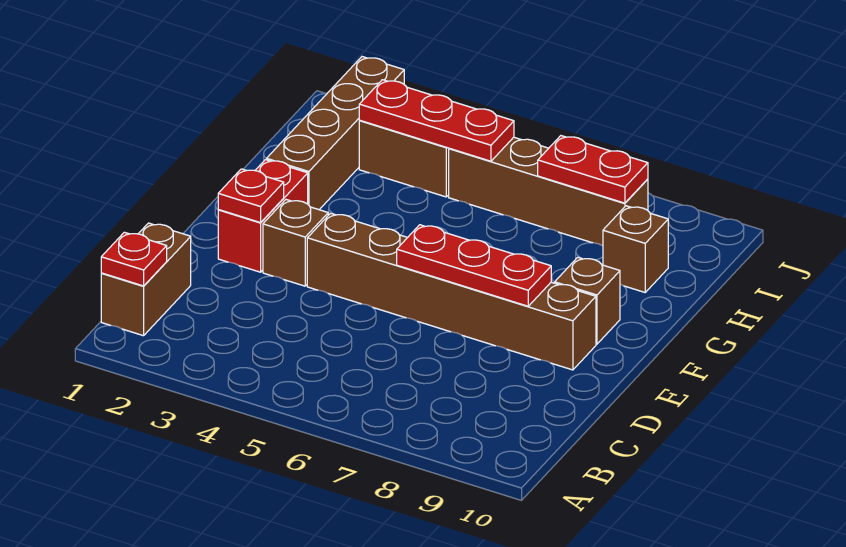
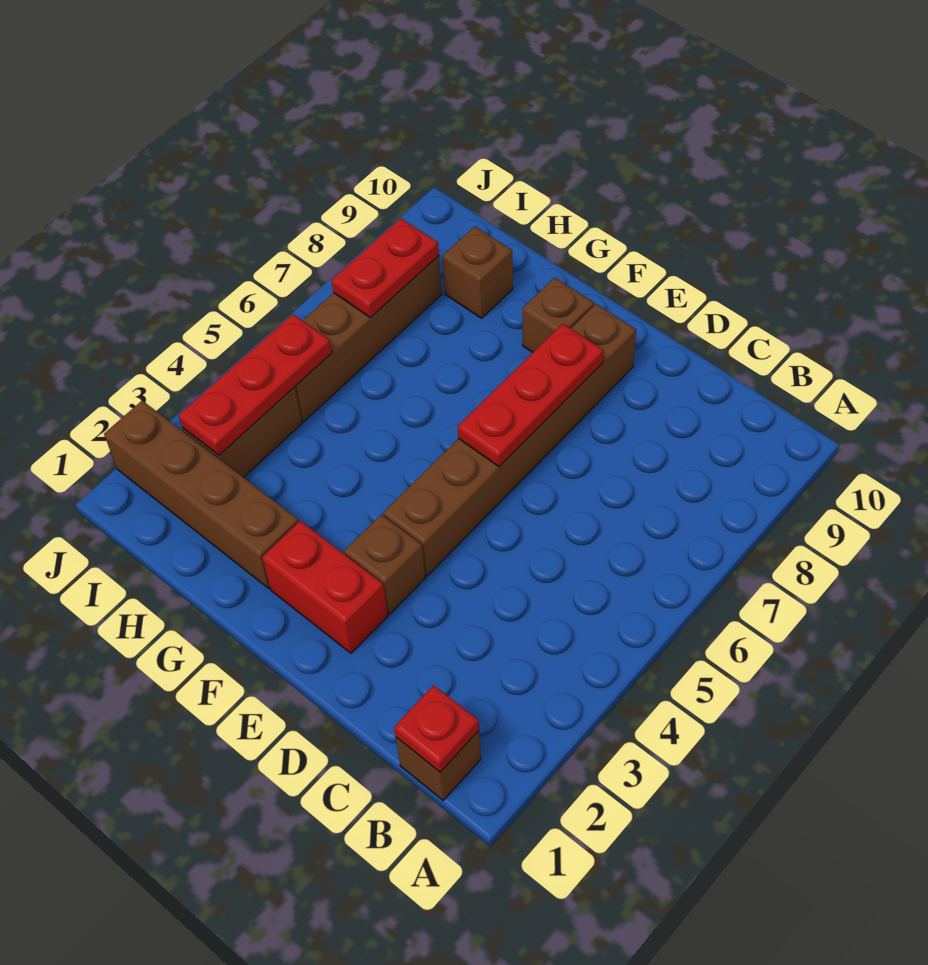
brown brick B1:C1 level 1 -> brown brick B1 level 1
red plate E2 level 2 -> none

